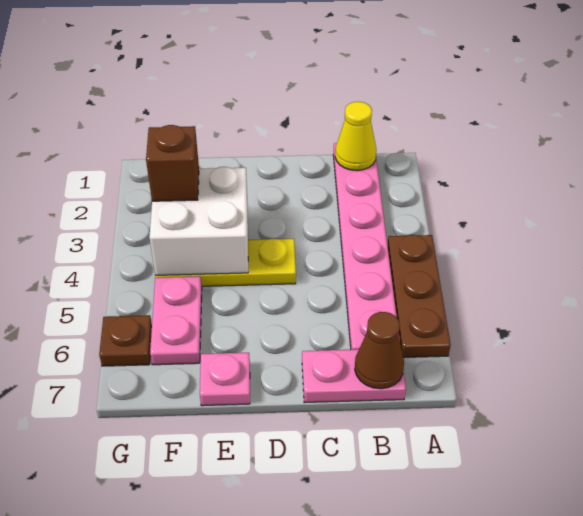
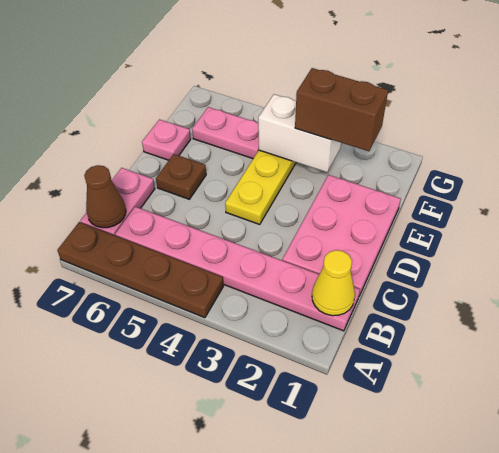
brown plate A4:A6 level 1 -> brown plate A4:A7 level 1
none -> pink plate C1:E2 level 1
white brick E3:F4 level 2 -> white brick F3:F4 level 2
brown brick F3 level 3 -> brown brick F2:F3 level 3
brown plate G6 level 1 -> brown plate D6 level 1

